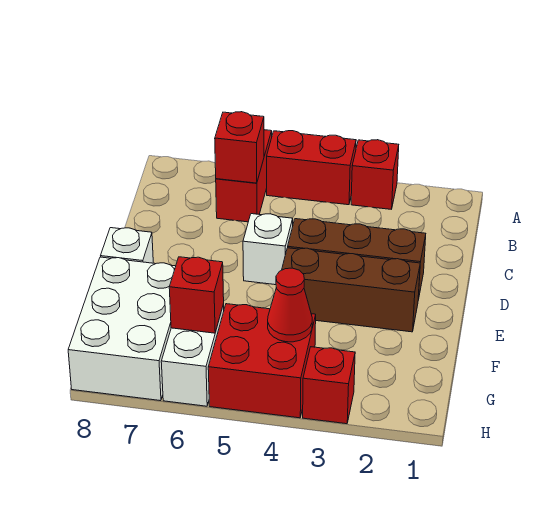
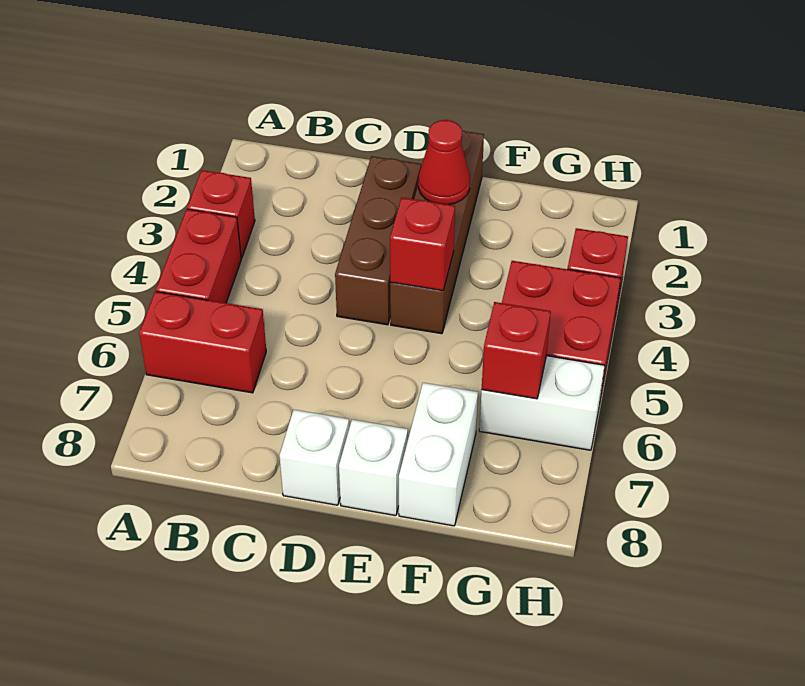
red brick B6 level 2 -> red brick E4 level 2
white brick D5 level 1 -> white brick D8 level 1
brown brick E2:E4 level 1 -> brown brick E1:E4 level 1
white brick F7:H8 level 1 -> white brick F7:F8 level 1
red cone G4 level 2 -> red cone E2 level 2

